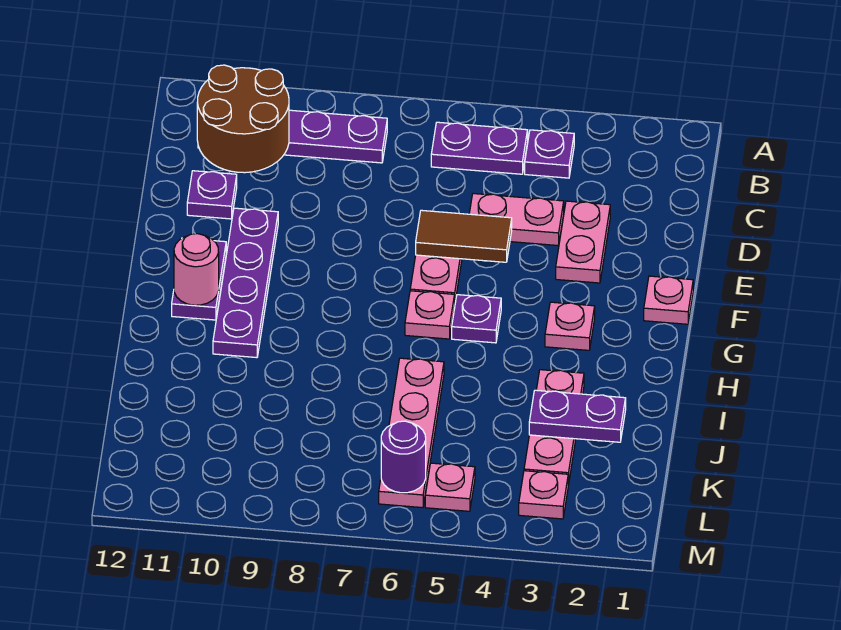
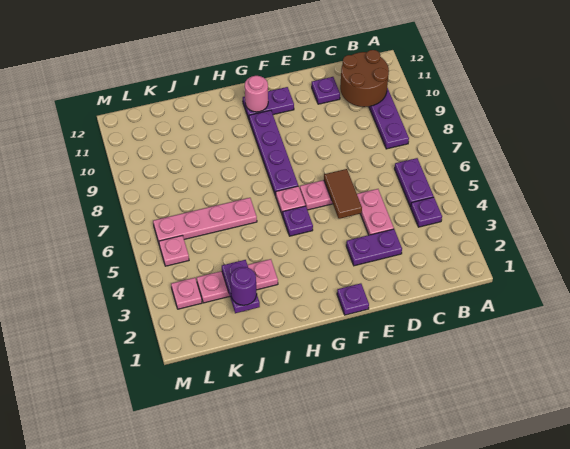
pink plate D3:E3 level 1 -> purple plate D3:E3 level 1
purple plate E10:H10 level 1 -> purple plate G7:G10 level 1
pink plate F1 level 1 -> purple plate F1 level 1
pink plate G3 level 1 -> none
purple round brick L6 level 2 -> purple round brick J2 level 3

